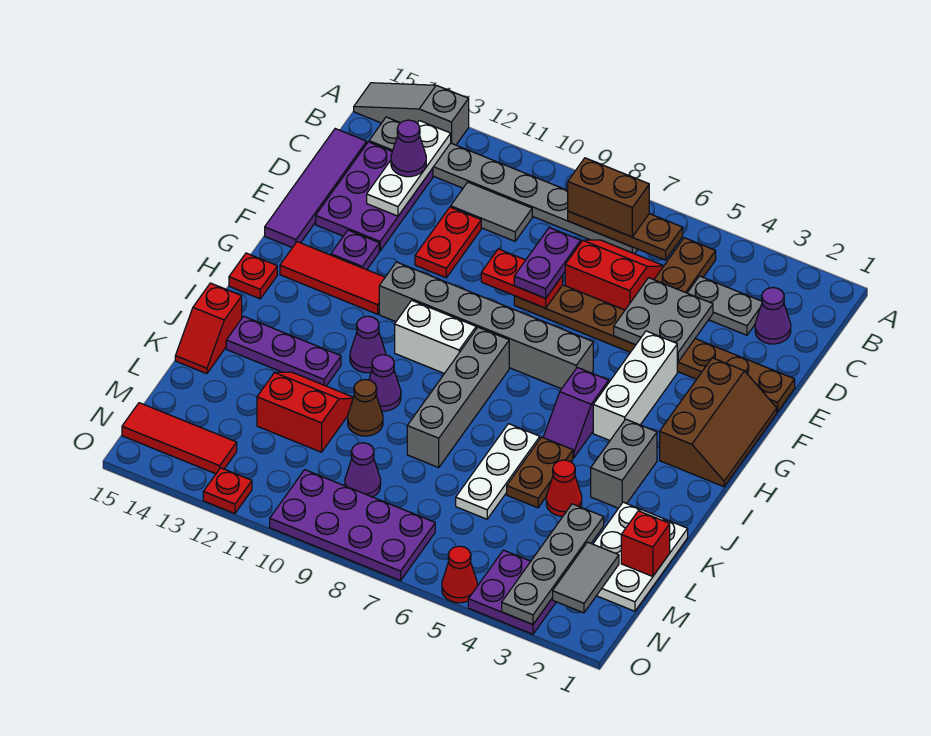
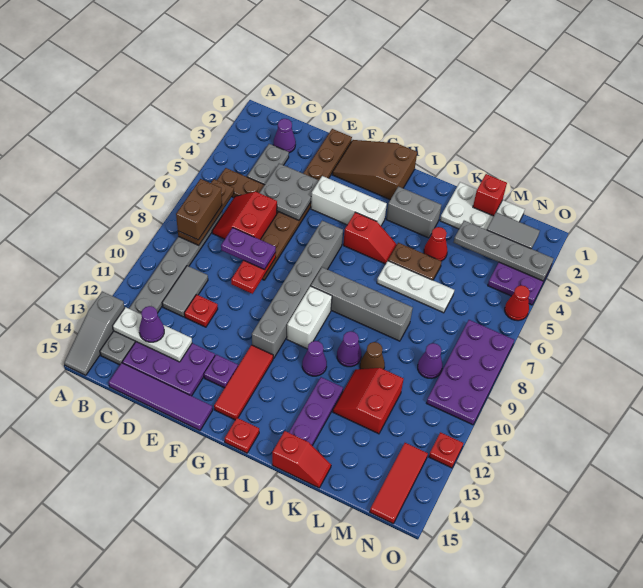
red plate D11:E11 level 1 -> red plate D11 level 1
brown slope F1:H2 level 1 top 2 -> brown slope F1:H2 level 1 top H
purple slope H5:I5 level 1 top H -> red slope H5:I5 level 1 top H

